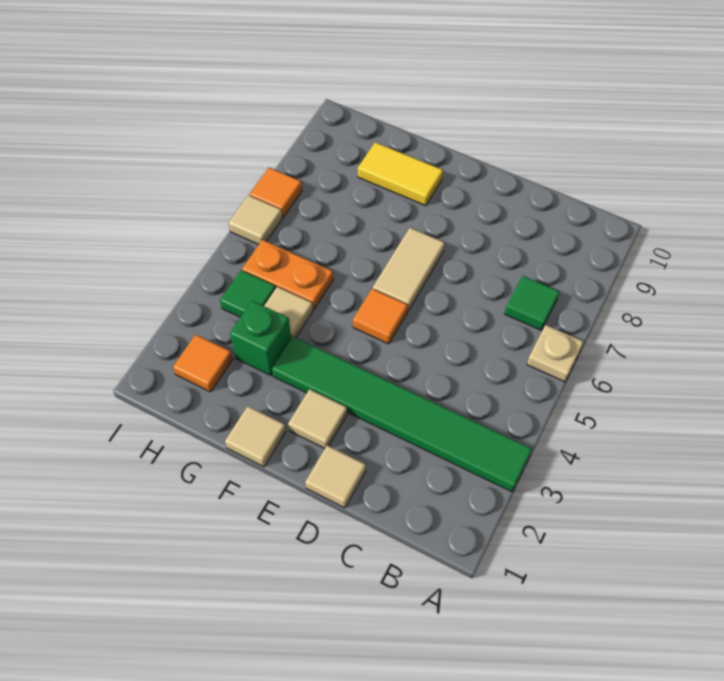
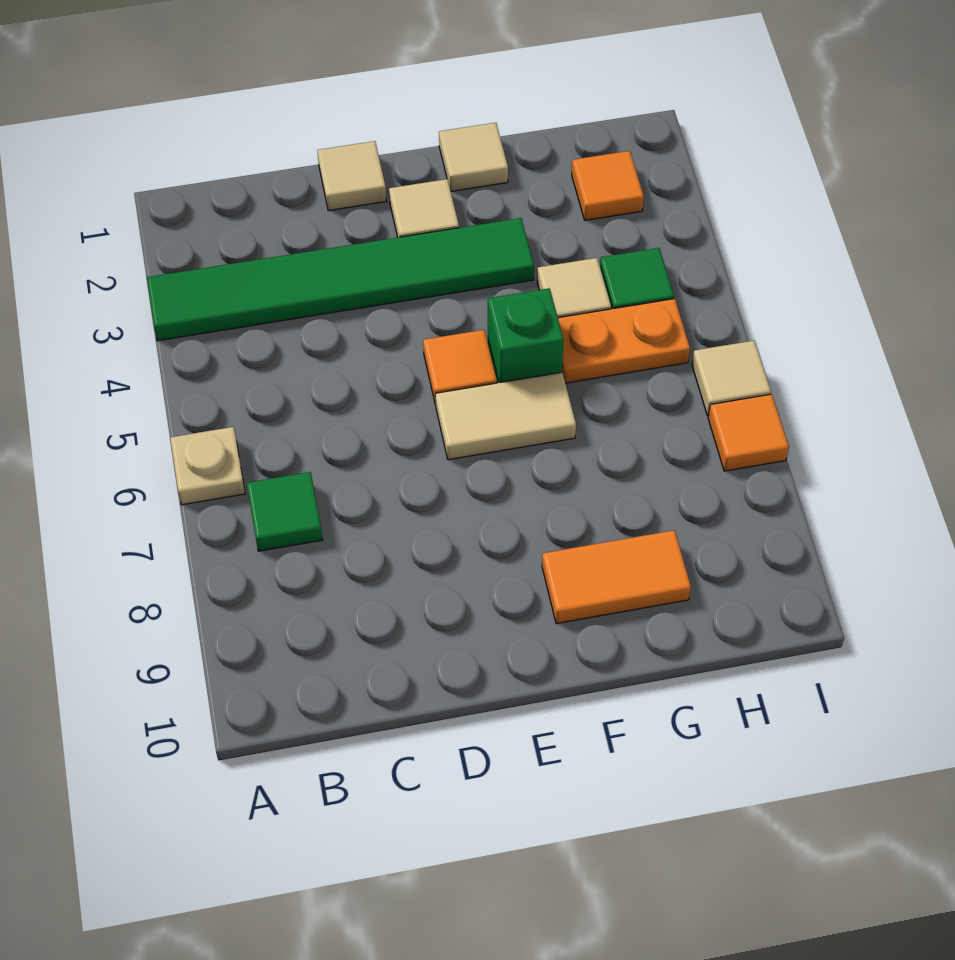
tan tile E6:E7 level 1 -> tan tile E6:F6 level 1
yellow tile F9:G9 level 1 -> orange tile F9:G9 level 1
green brick G3 level 1 -> green brick F5 level 1

